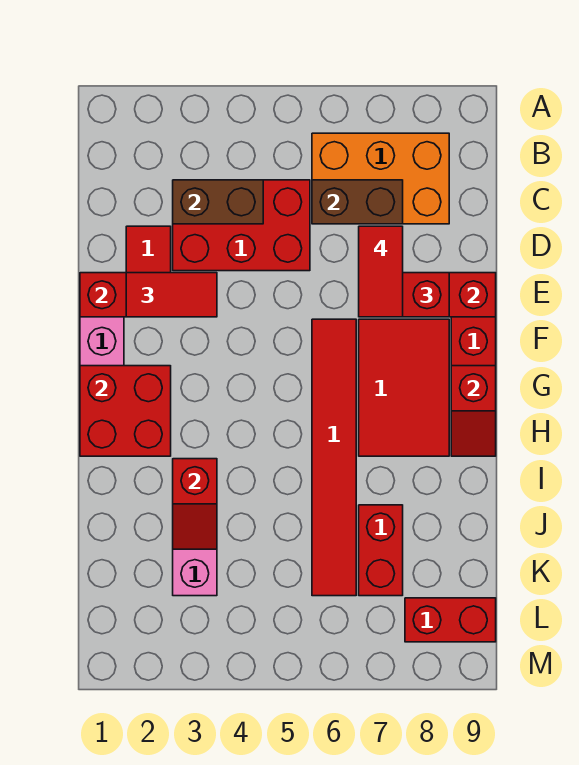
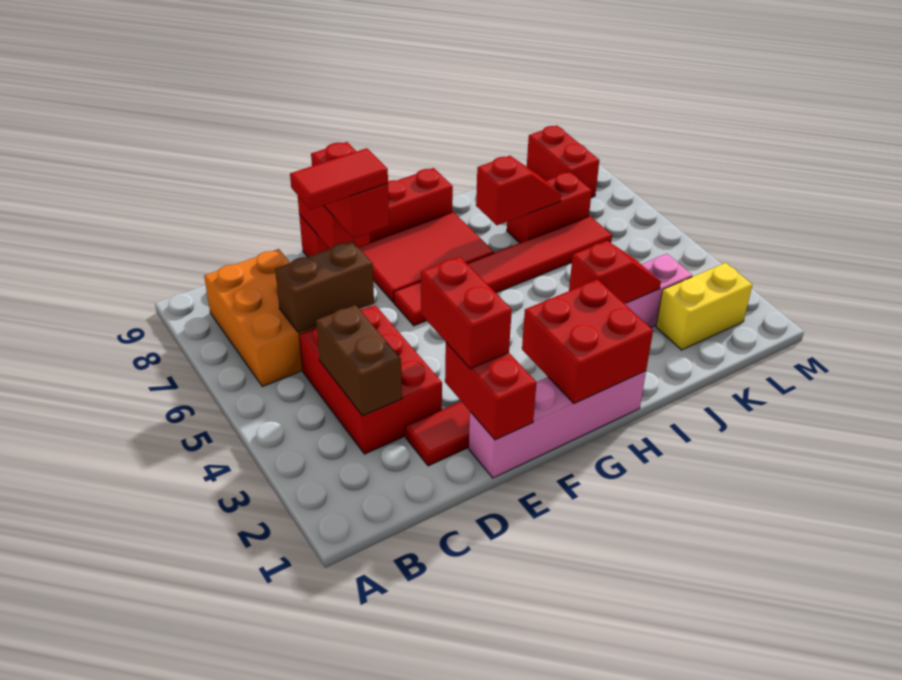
brown brick C6:C7 level 2 -> brown brick C6:D6 level 2
red tile E2:E3 level 3 -> red brick E2:E3 level 3
red slope G9:H9 level 2 top G -> red slope I7:J7 level 2 top I
none -> yellow brick K2:L2 level 1

